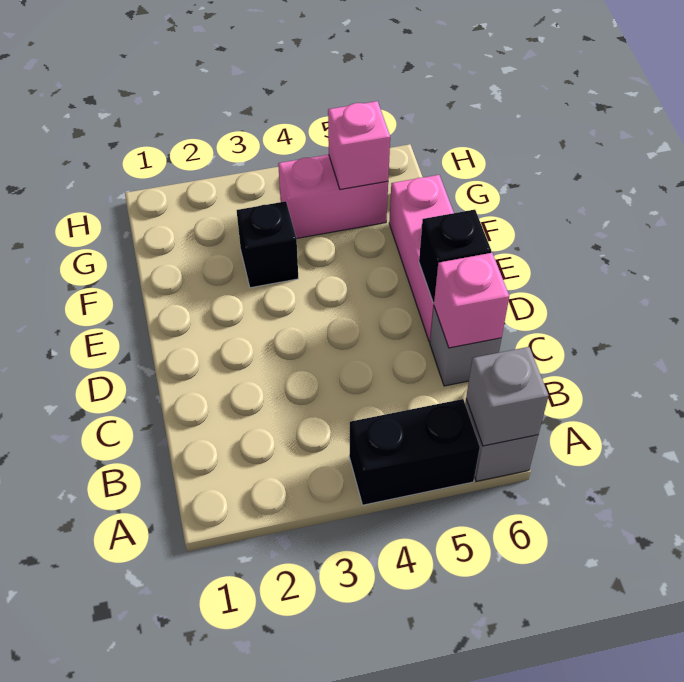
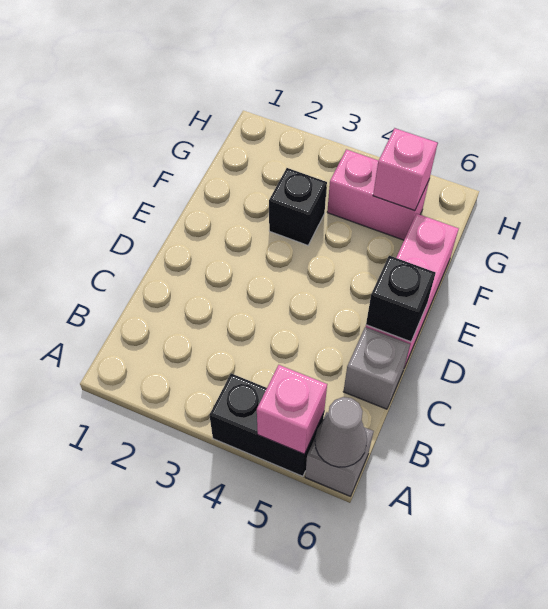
grey brick A6 level 2 -> grey cone A6 level 2
pink brick C6 level 2 -> pink brick A5 level 2

